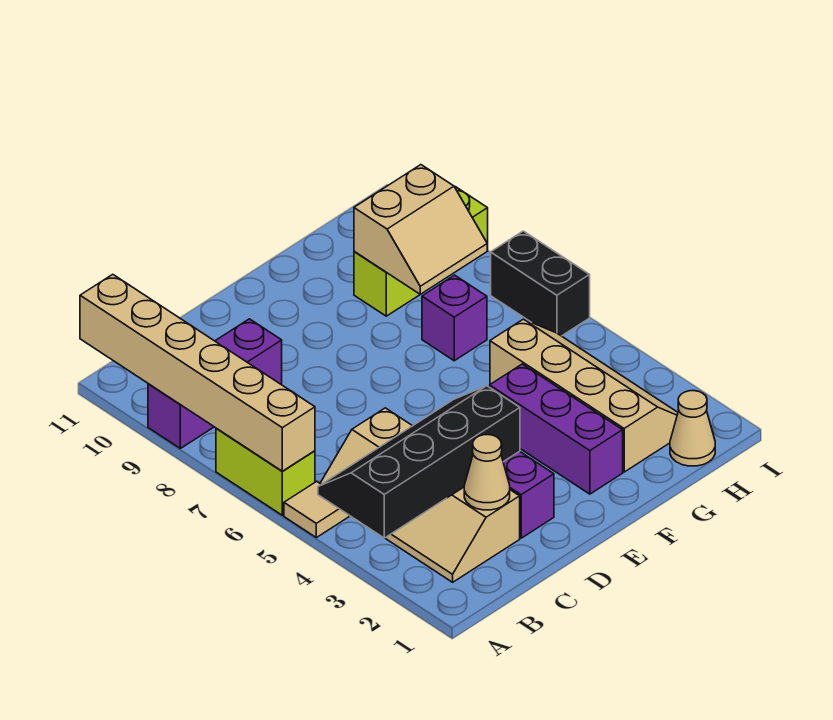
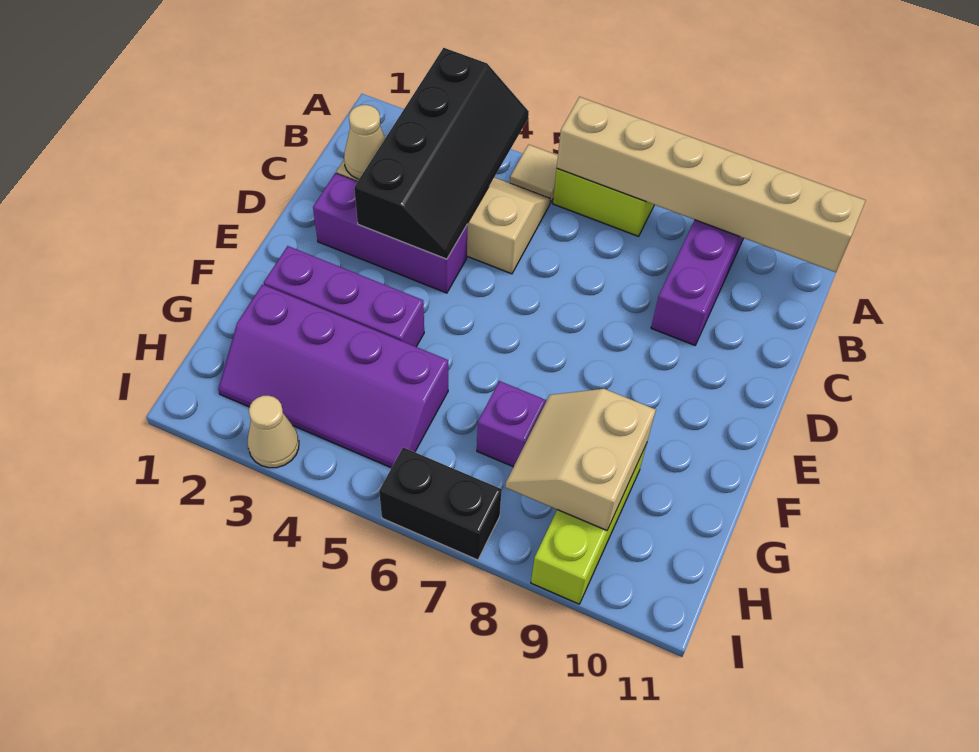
tan slope G2:H5 level 1 top G -> purple slope G2:H5 level 1 top G
tan cone H1 level 1 -> tan cone I3 level 1

